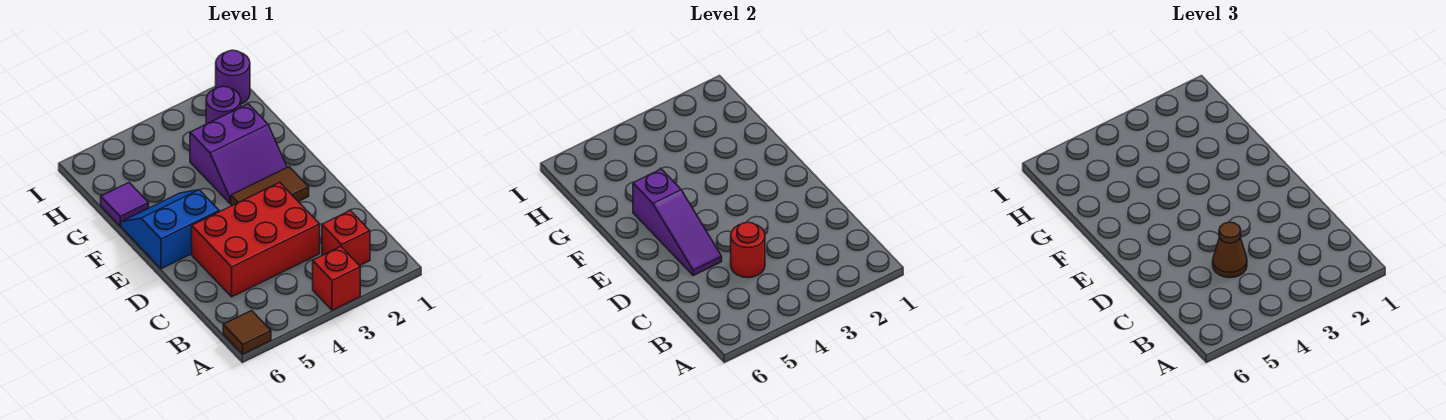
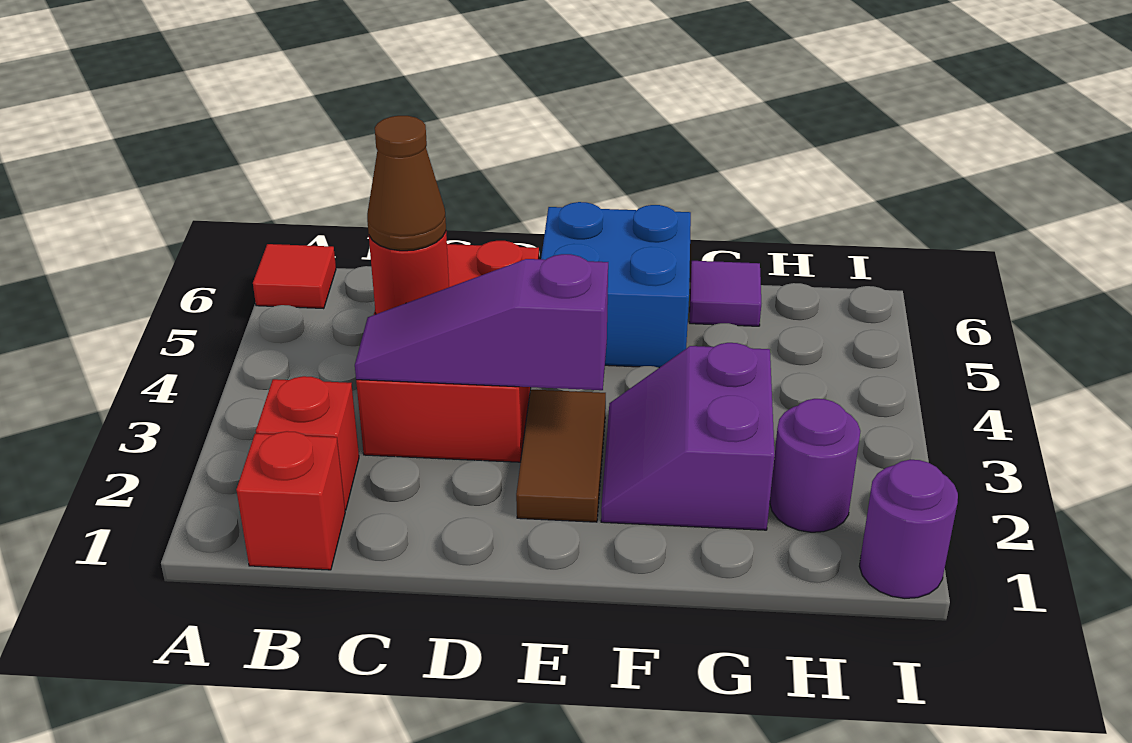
red brick A3 level 1 -> red brick B1 level 1
brown tile A6 level 1 -> red tile A6 level 1
purple slope D5:F5 level 2 top F -> purple slope C3:E3 level 2 top E
blue slope E5:F6 level 1 top E -> blue brick E5:F6 level 1

